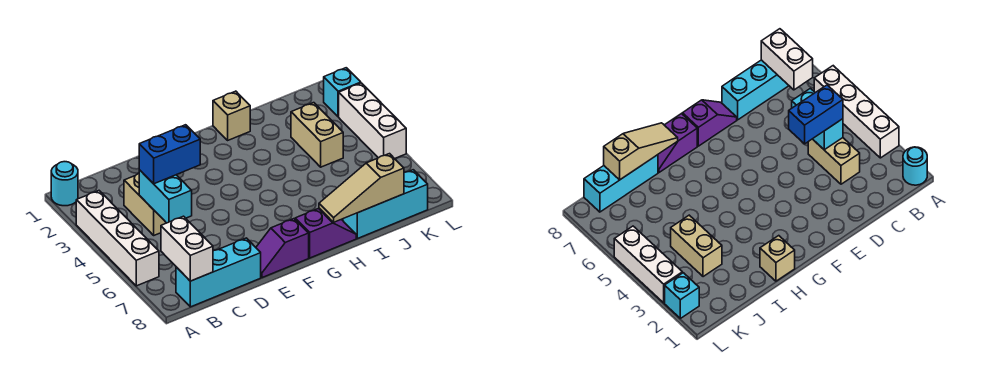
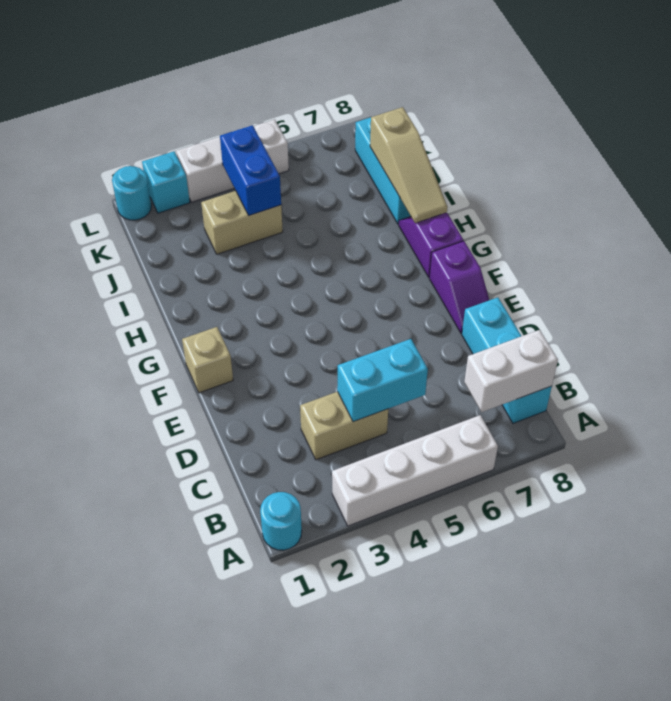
blue brick C4:D4 level 3 -> blue brick J4:K4 level 2
tan brick H1 level 1 -> tan brick F1 level 1
none -> cyan round brick L1 level 1

